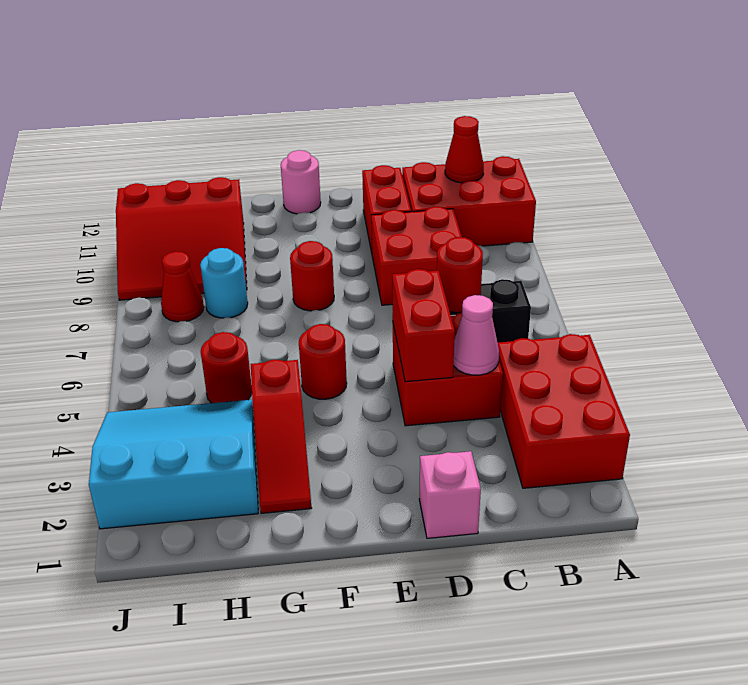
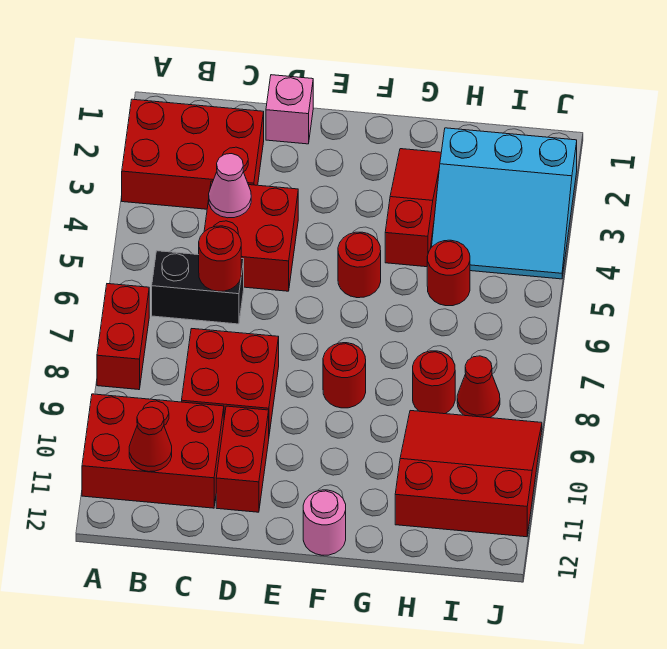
red brick A2:B4 level 1 -> red brick A2:C3 level 1
red brick D4:D5 level 2 -> red brick A7:A8 level 1
cyan round brick H8 level 1 -> red round brick H8 level 1

